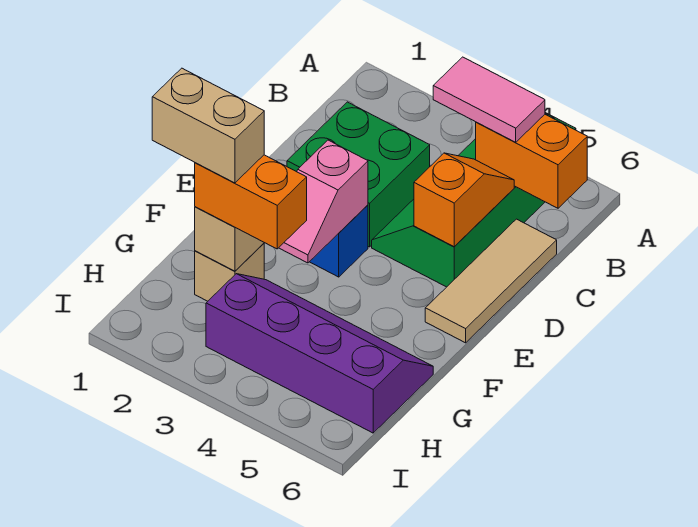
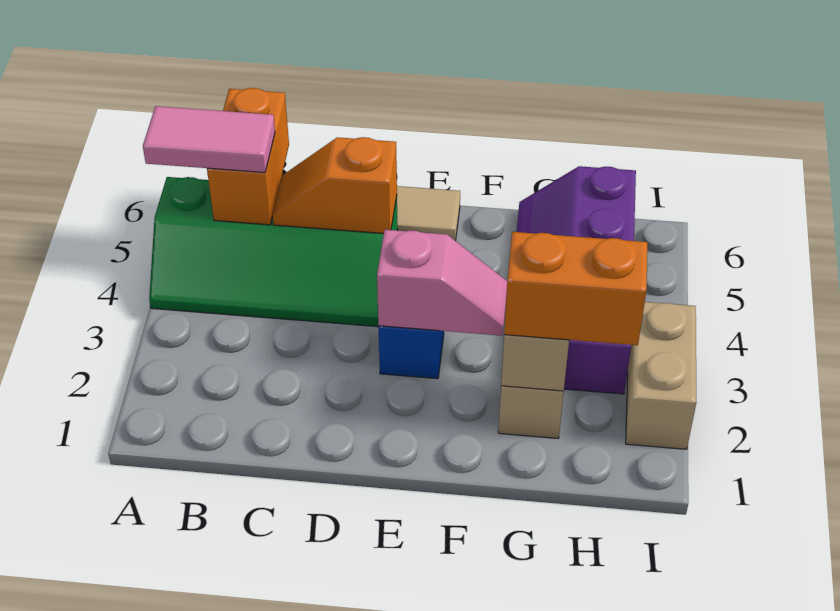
pink tile B4:B5 level 3 -> pink tile A5:B5 level 3
green brick C2:D3 level 1 -> none
tan brick G1:G2 level 4 -> tan brick I2:I3 level 1
orange brick G2:G3 level 3 -> orange brick G2:H2 level 3

